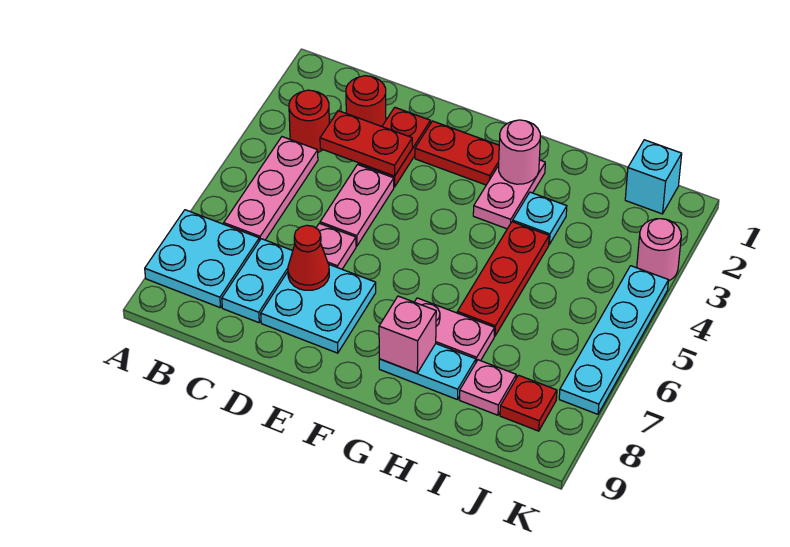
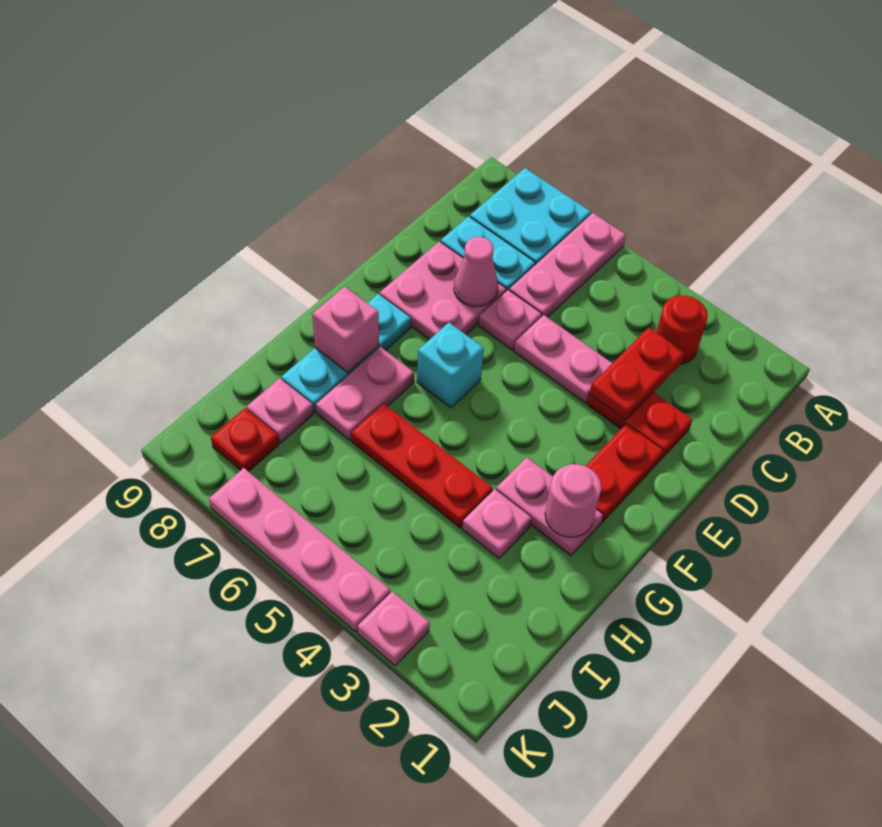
pink plate B4:B6 level 1 -> pink plate A6:C6 level 1
red round brick C2 level 1 -> none
cyan plate D7:E8 level 1 -> pink plate D7:E8 level 1
red cone D7 level 2 -> pink cone D7 level 2
cyan plate G8:H8 level 1 -> cyan plate F8:H8 level 1
cyan plate H3 level 1 -> pink plate H3 level 1
cyan brick J1 level 1 -> cyan brick F6 level 1
pink round brick K3 level 1 -> pink plate K3 level 1
cyan plate K4:K7 level 1 -> pink plate K4:K7 level 1

